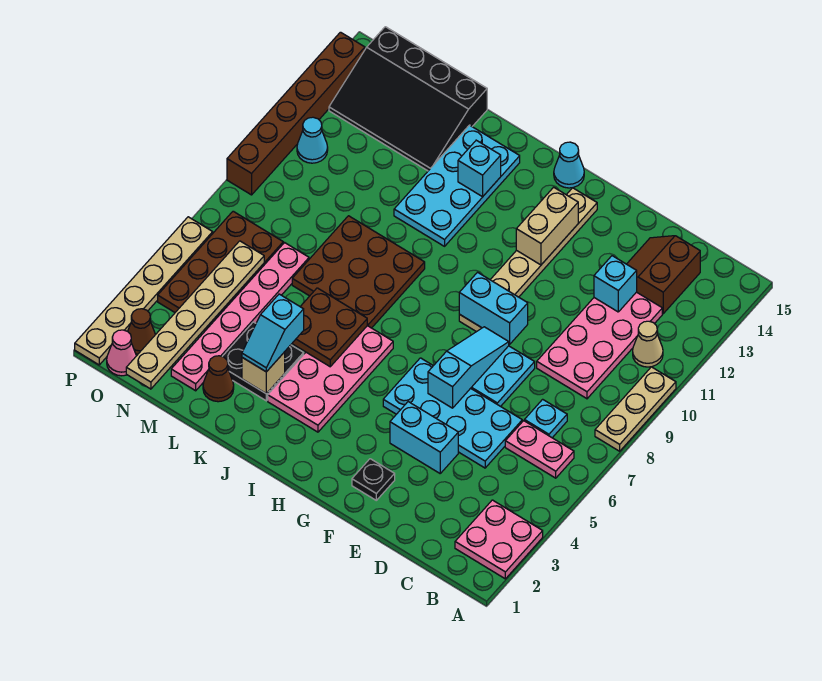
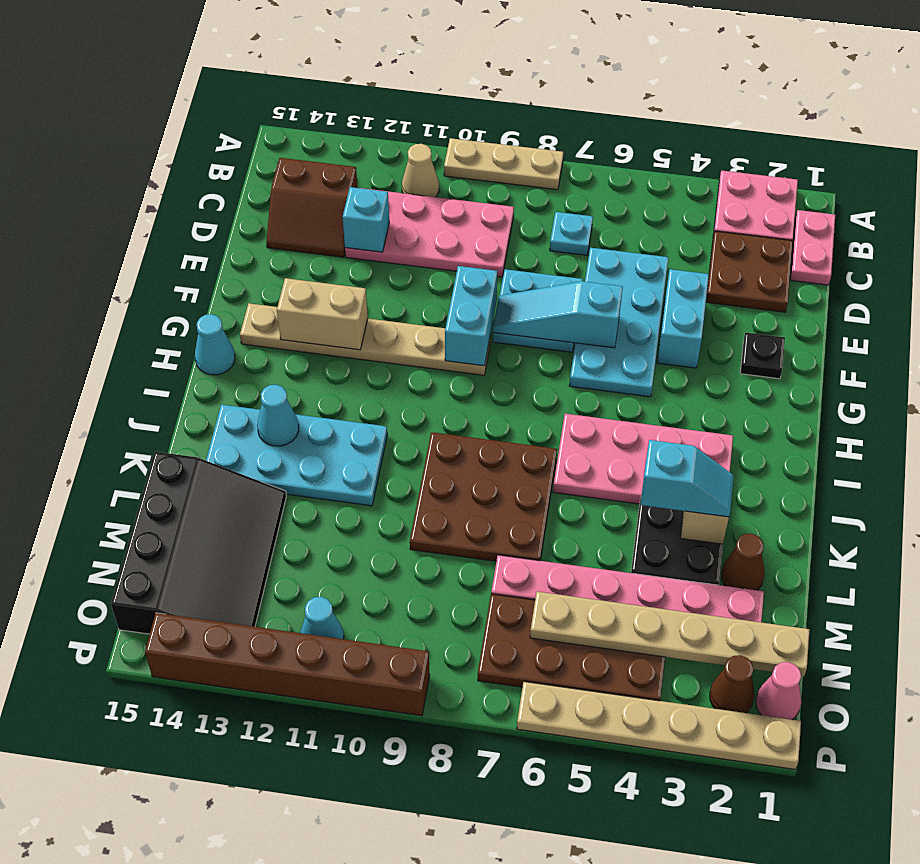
pink plate B6:C6 level 1 -> pink plate B1:C1 level 1
brown plate J5:K6 level 2 -> brown plate C2:D3 level 1
cyan brick J13 level 2 -> cyan cone J13 level 2

